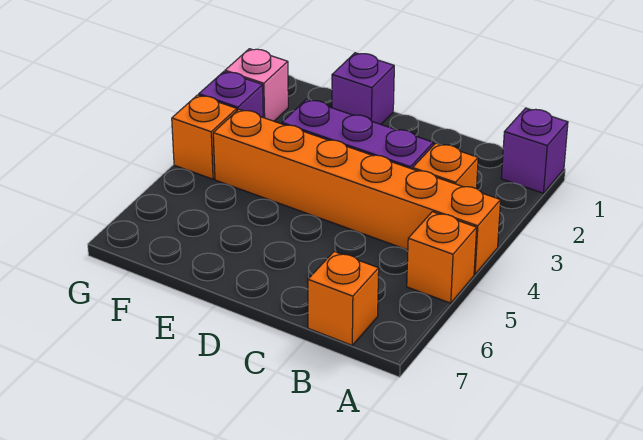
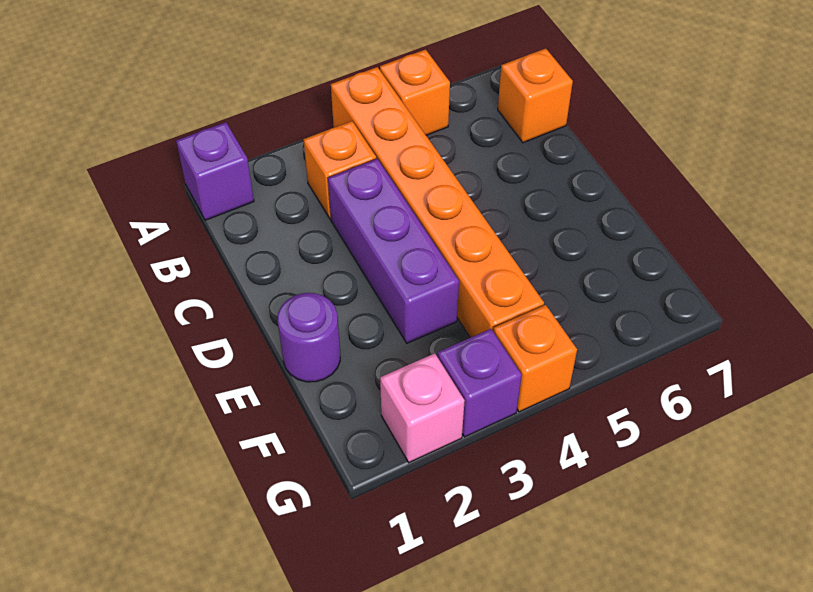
purple brick E1 level 1 -> purple round brick E1 level 1

